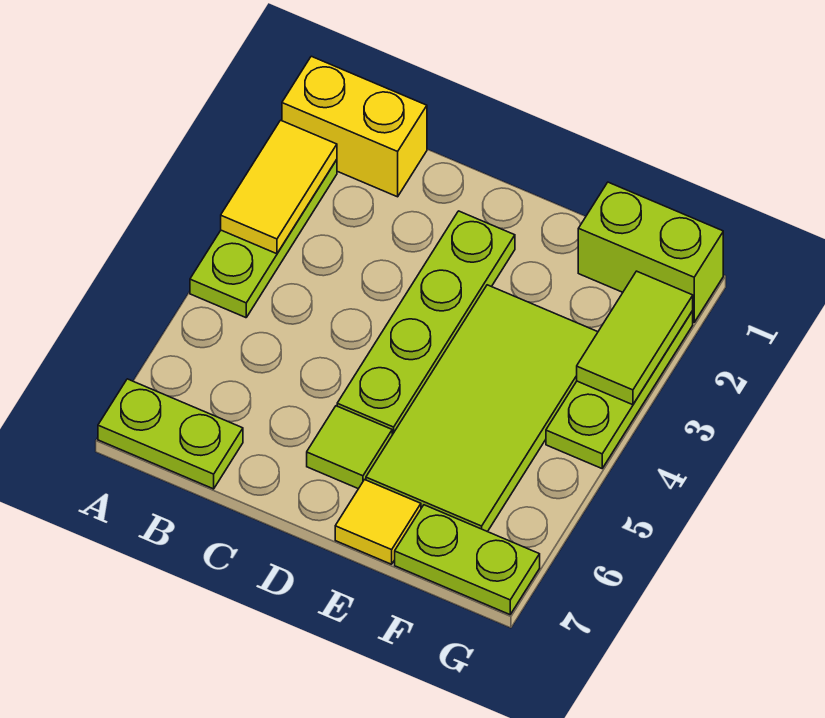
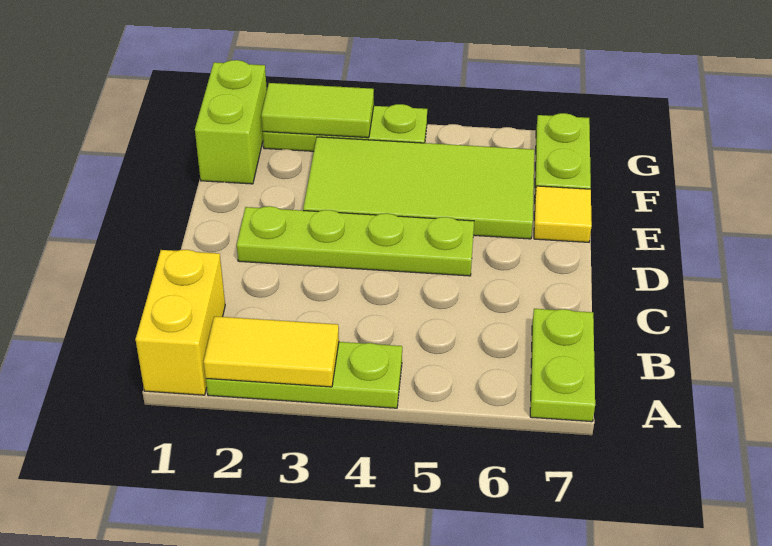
lime tile D6 level 1 -> none

